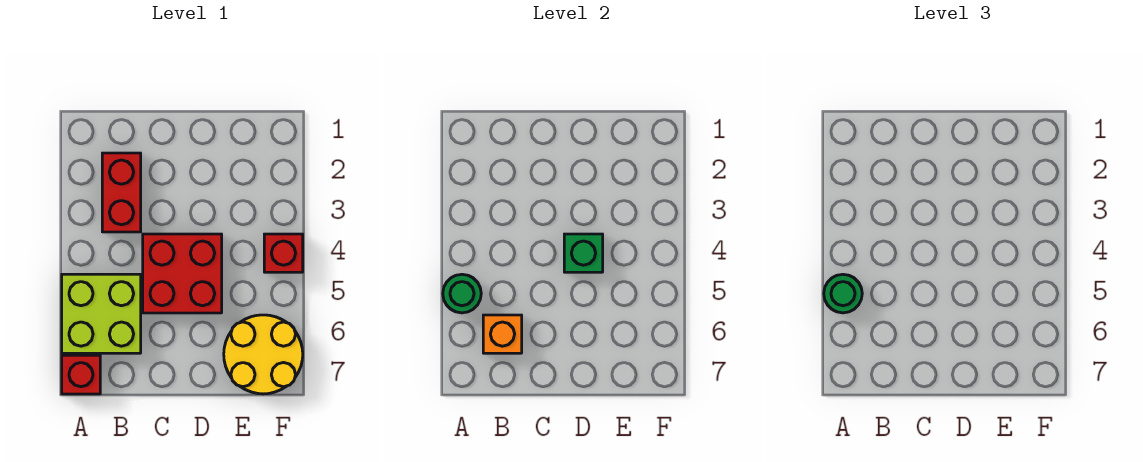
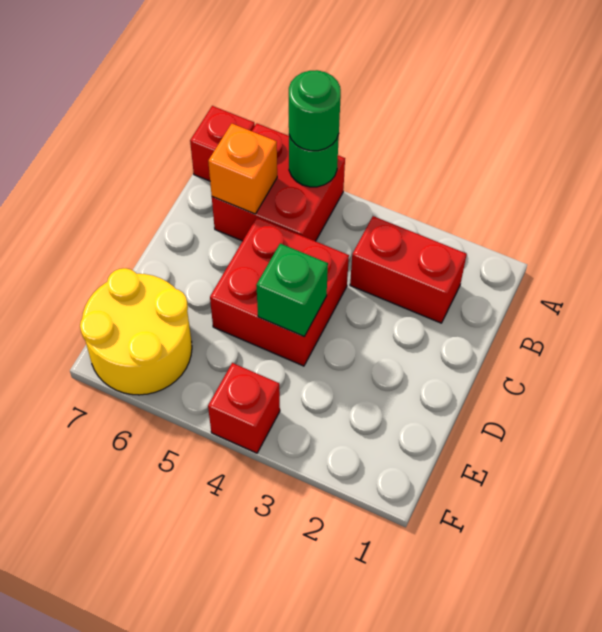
lime brick A5:B6 level 1 -> red brick A5:B6 level 1

